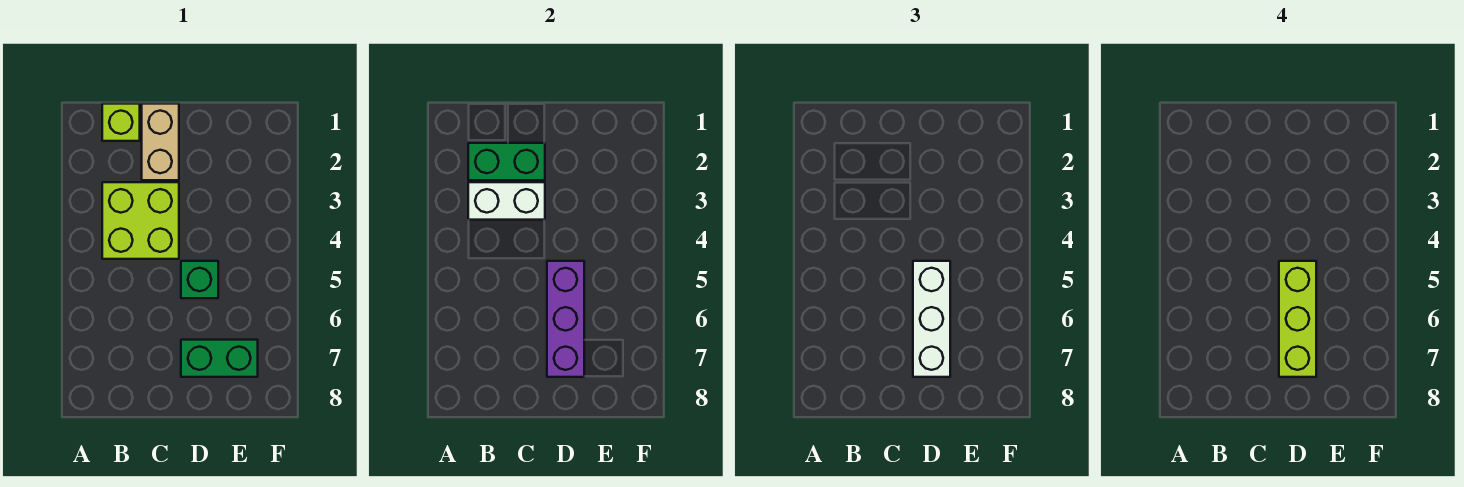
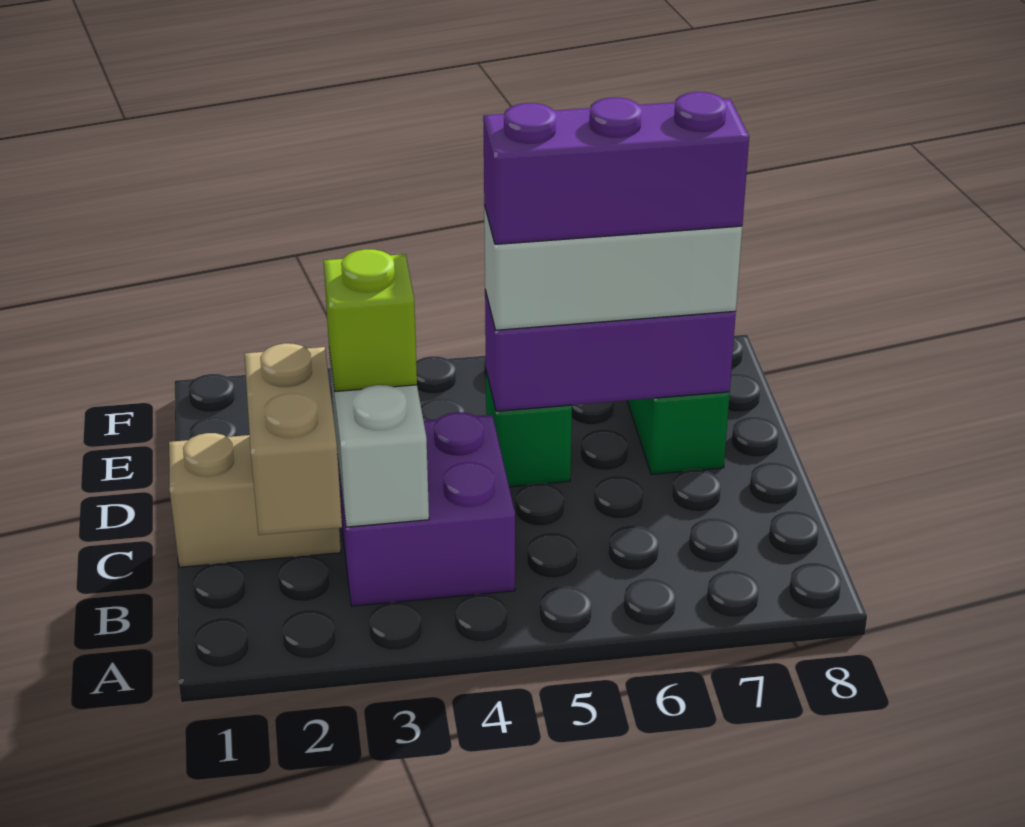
lime brick B1 level 1 -> lime brick C3 level 3
green brick B2:C2 level 2 -> tan brick B2:C2 level 2
lime brick B3:C4 level 1 -> purple brick B3:C4 level 1
lime brick D5:D7 level 4 -> purple brick D5:D7 level 4

